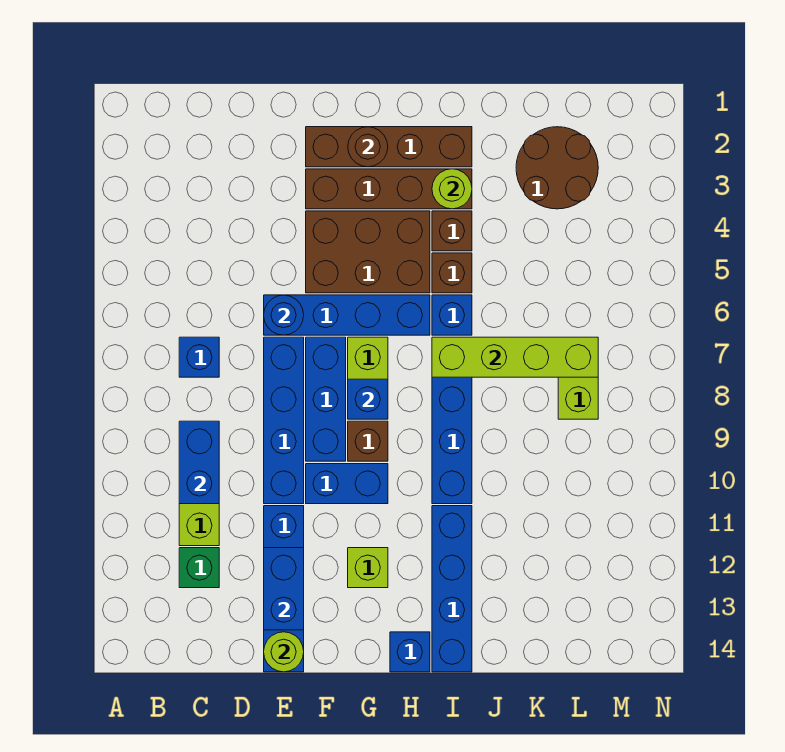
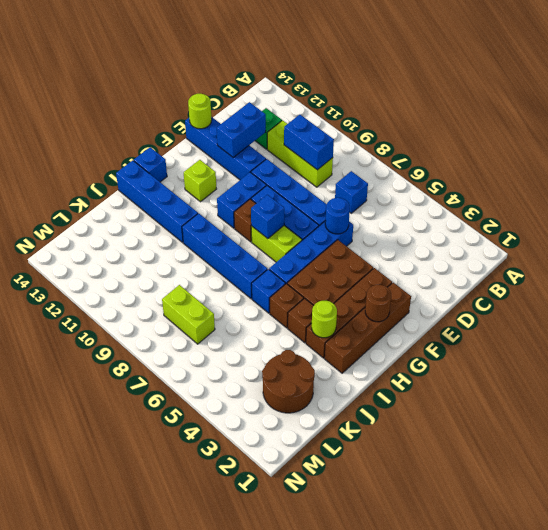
blue brick E12:E13 level 2 -> blue brick D12:E12 level 2
lime brick I7:L7 level 2 -> none

